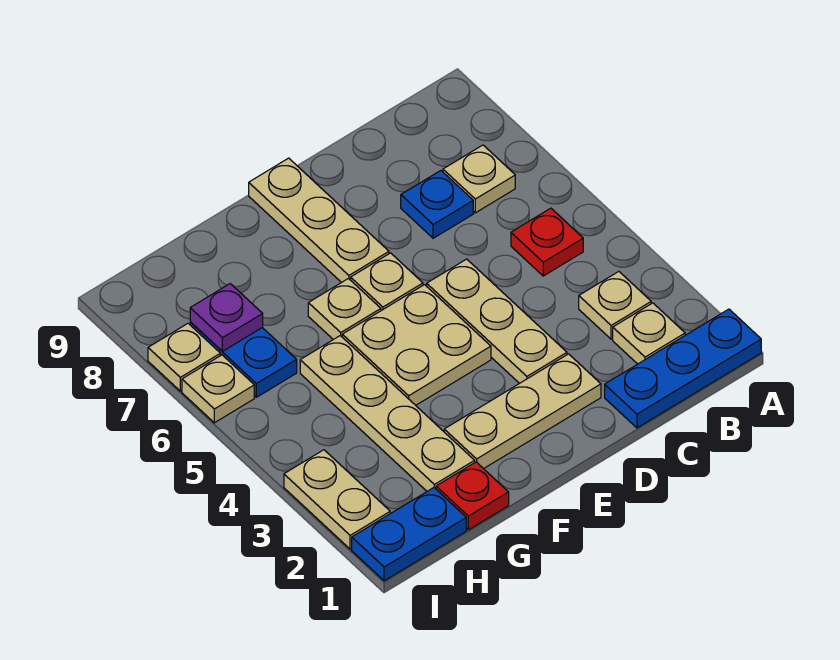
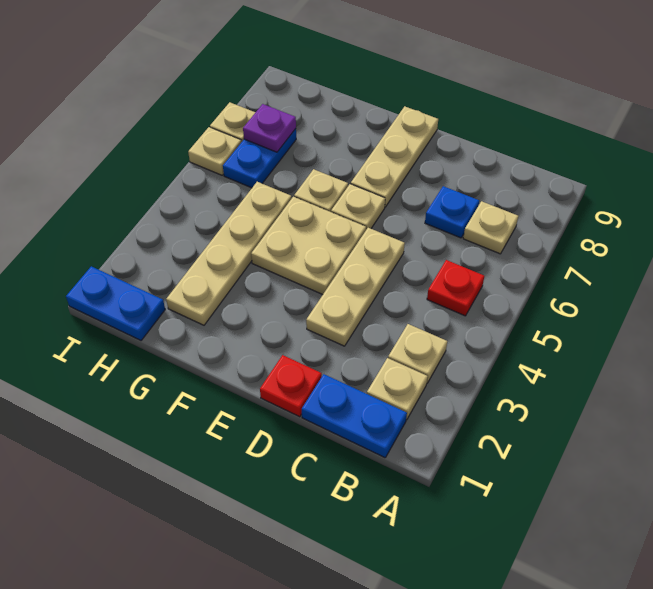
blue plate A1:C1 level 1 -> blue plate B1:C1 level 1
tan plate D2:F2 level 1 -> none
red plate G1 level 1 -> red plate D1 level 1
tan plate I2:I3 level 1 -> none

